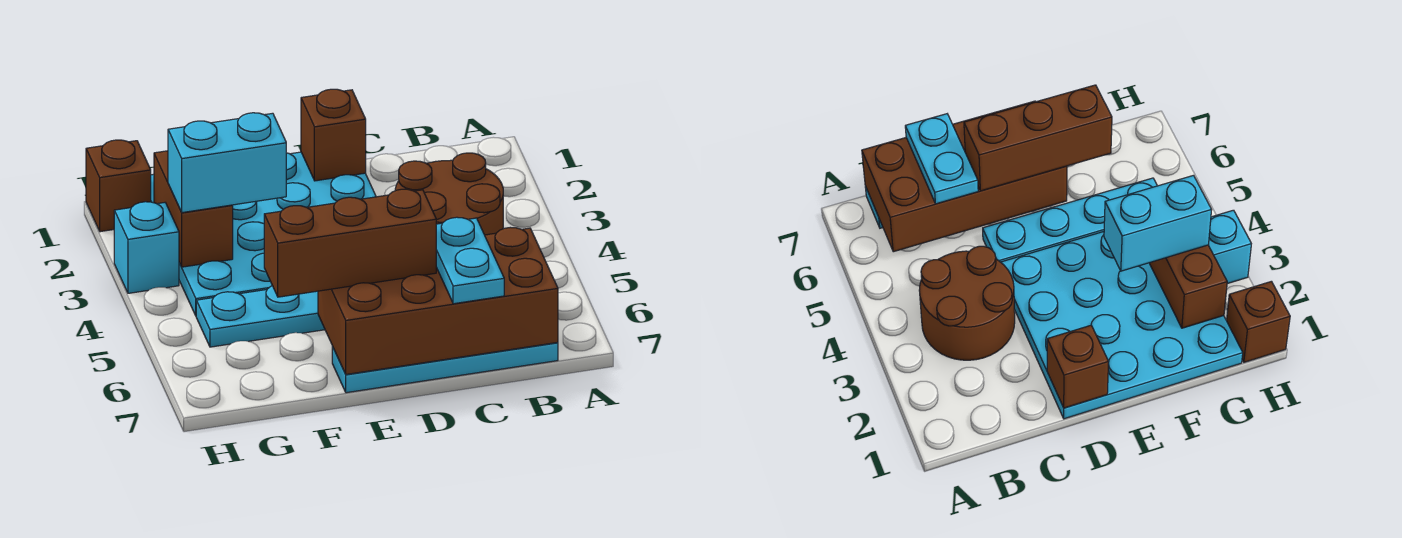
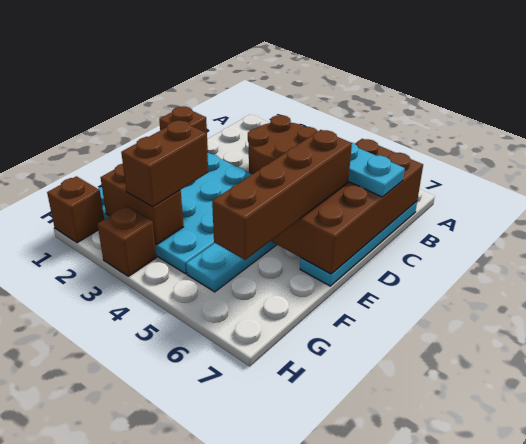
brown brick D6:F6 level 3 -> brown brick D6:G6 level 3
cyan brick F3:G3 level 3 -> brown brick F3:G3 level 3
cyan brick H3 level 1 -> brown brick H3 level 1

